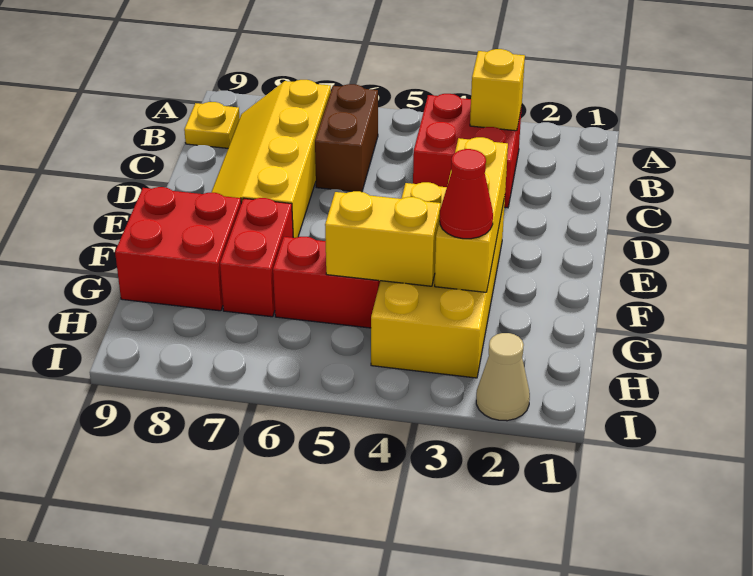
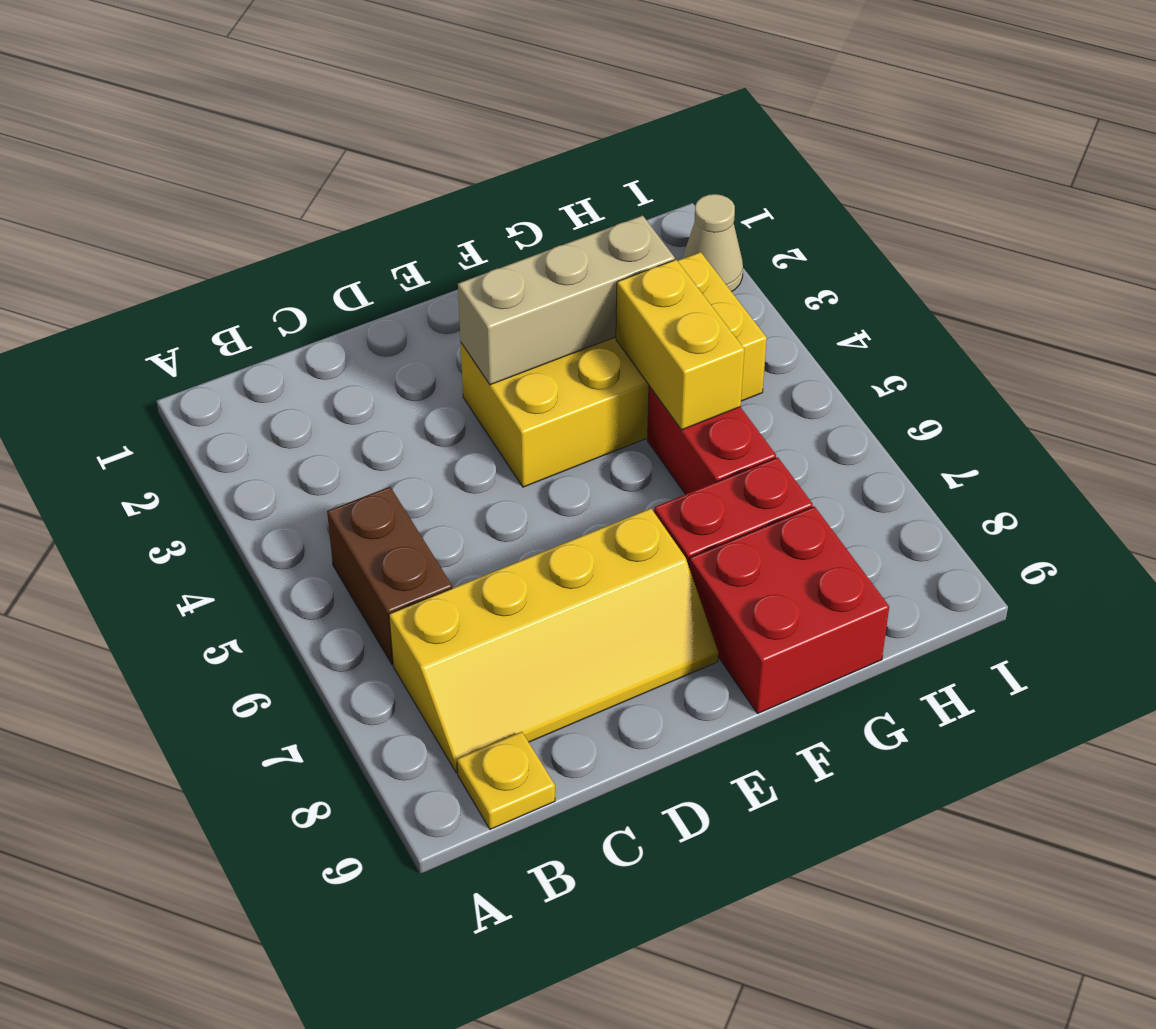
red brick B3:C4 level 1 -> none
yellow brick B3 level 2 -> none
brown brick B6:C6 level 1 -> brown brick B5:B6 level 1
yellow brick E3:G3 level 2 -> tan brick E3:G3 level 2
red cone G3 level 3 -> none

